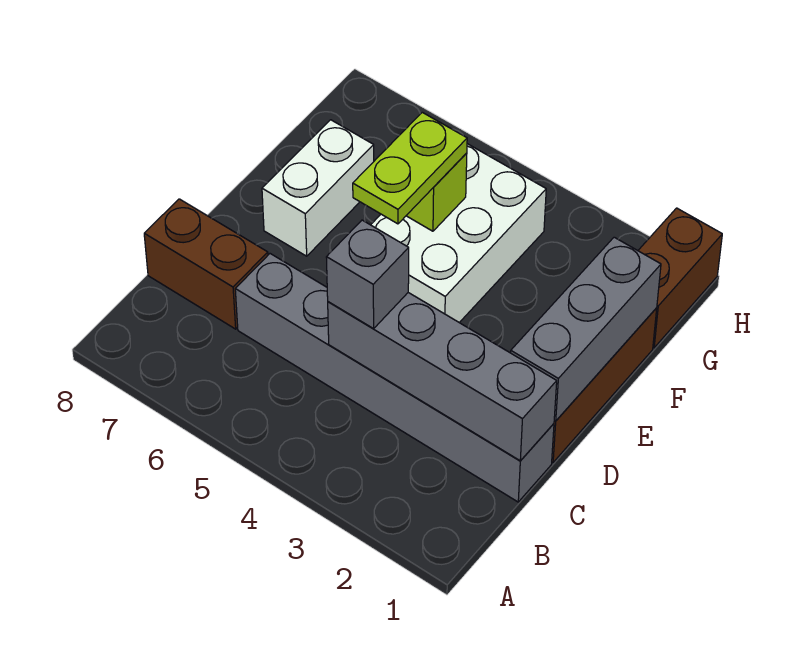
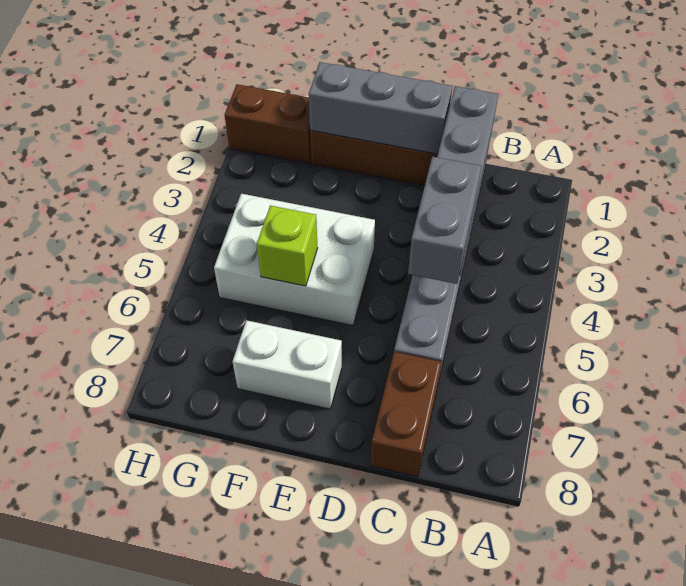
grey brick C4 level 3 -> grey brick C4:C5 level 3
lime plate E5:F5 level 3 -> none

